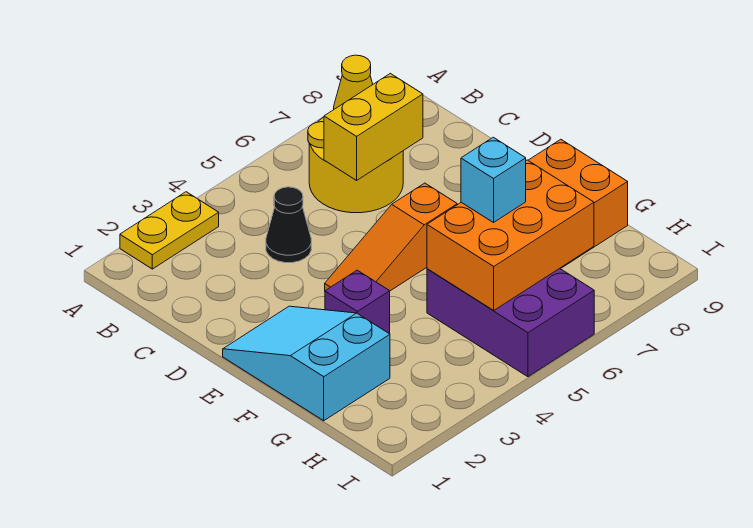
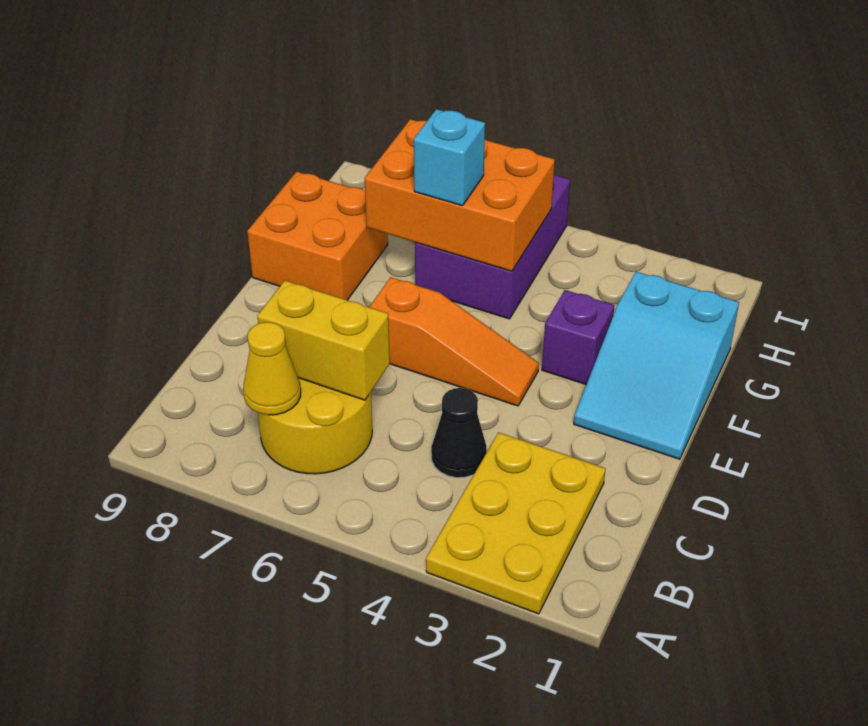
yellow plate A2:A3 level 1 -> yellow plate A2:C3 level 1

